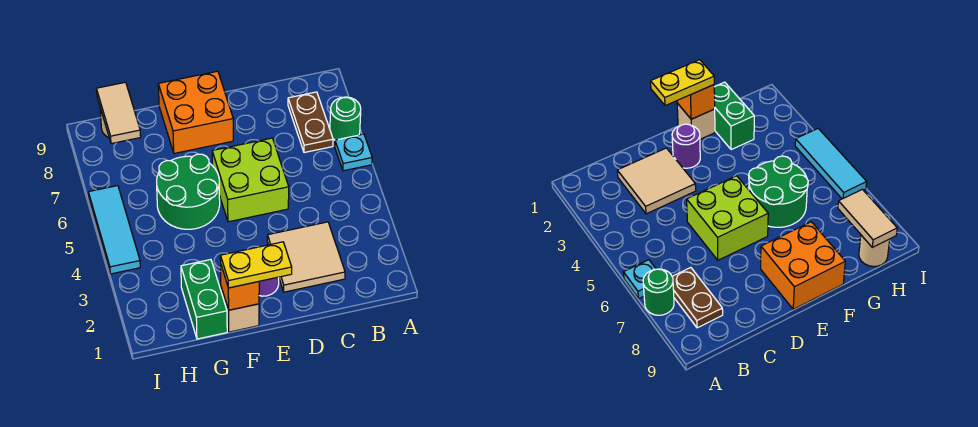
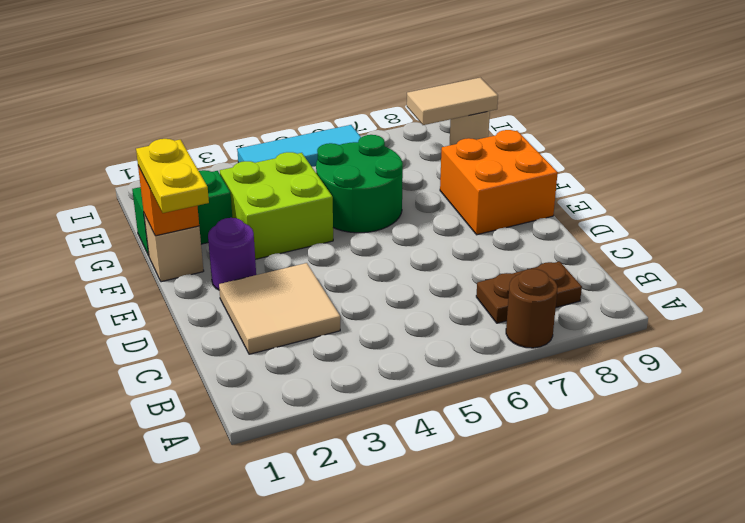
cyan plate A6 level 1 -> none
green round brick A7 level 1 -> brown round brick A7 level 1
lime brick D5:E6 level 1 -> lime brick F3:G4 level 1

